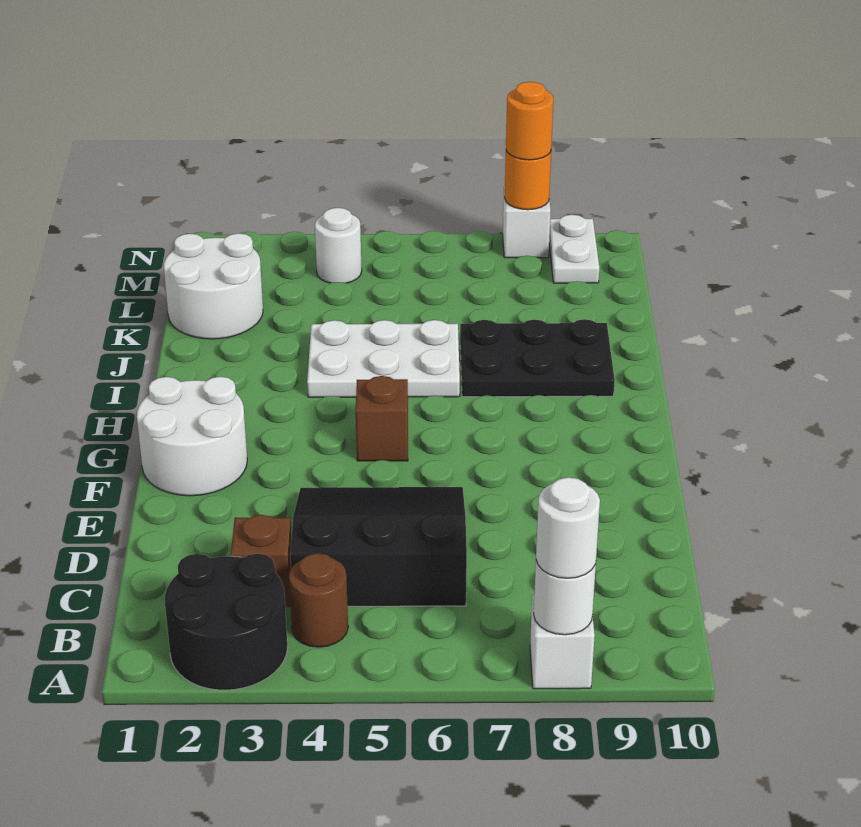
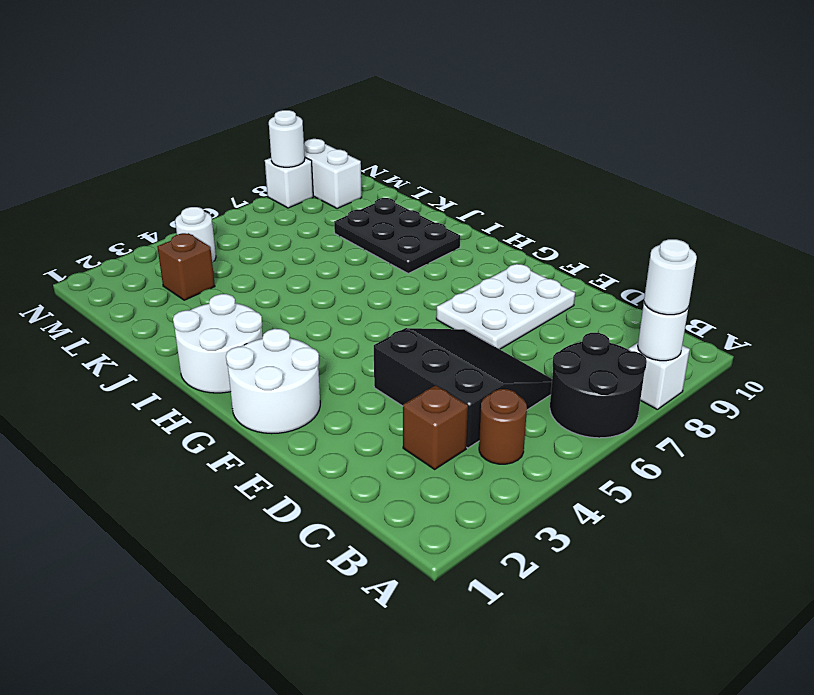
black round brick A2:B3 level 1 -> black round brick A6:B7 level 1
black slope C4:E6 level 1 top C -> black slope C4:E6 level 1 top 4
brown brick G5 level 1 -> brown brick L3 level 1
white plate I4:J6 level 1 -> white plate E7:F9 level 1
black plate I7:J9 level 1 -> black plate I8:K9 level 1
white round brick K1:L2 level 1 -> white round brick H1:I2 level 1
white plate M9:N9 level 1 -> white brick M9:N9 level 1
orange round brick N8 level 2 -> white round brick N8 level 2
orange round brick N8 level 3 -> none

